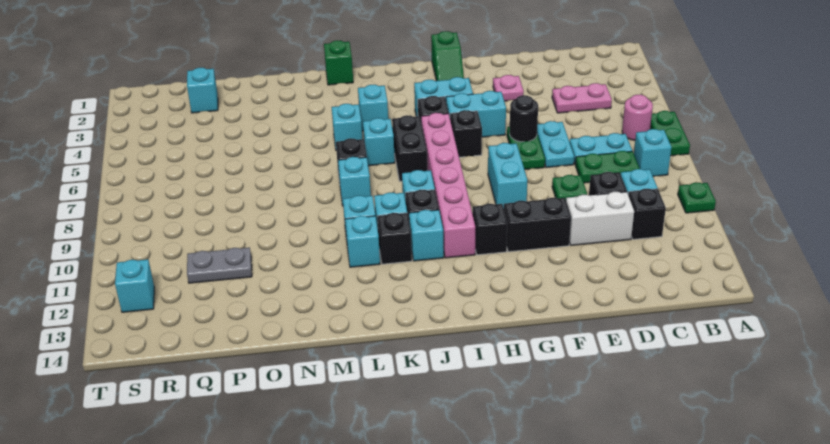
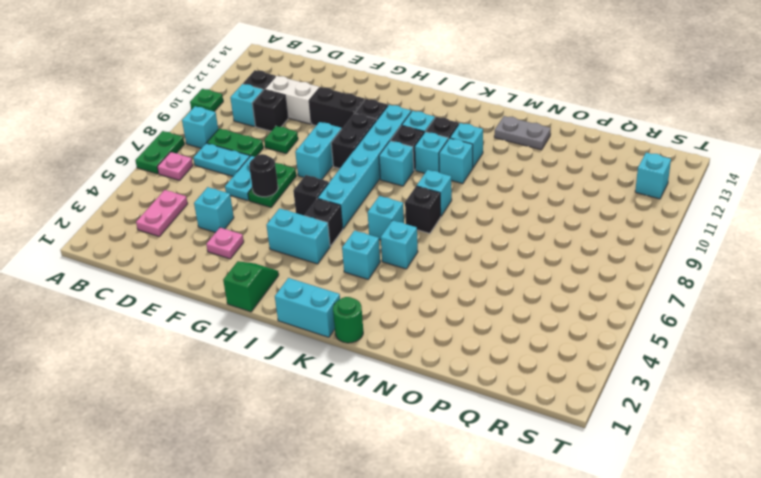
pink round brick B6 level 1 -> pink plate B6 level 1
pink plate C4:D4 level 1 -> pink plate C3:C4 level 1
cyan brick G5:H5 level 1 -> cyan brick J1:K1 level 1
pink brick I6:I11 level 1 -> cyan brick I6:I11 level 1
black brick J6:J7 level 1 -> black brick H9:H10 level 1
green brick L1 level 1 -> green round brick L1 level 1
grey plate P11:Q11 level 1 -> grey plate M13:N13 level 1
cyan brick Q2 level 1 -> cyan brick E4 level 1

